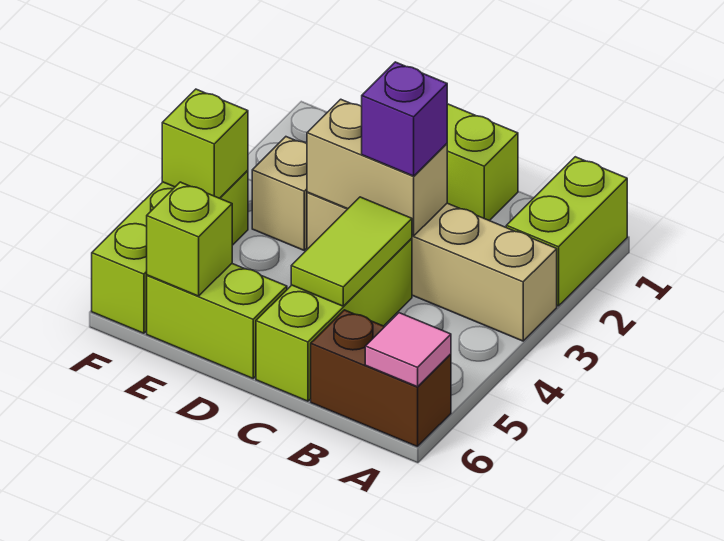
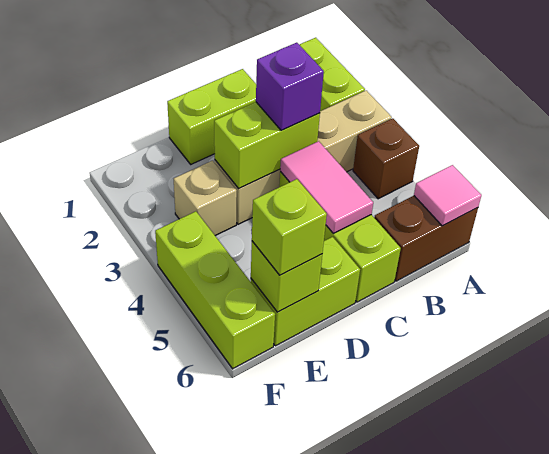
none -> brown brick A4 level 1
tan brick C3:D3 level 2 -> lime brick C3:D3 level 2
lime tile C4:C5 level 2 -> pink tile C4:C5 level 2
lime brick F4 level 2 -> lime brick E6 level 3

